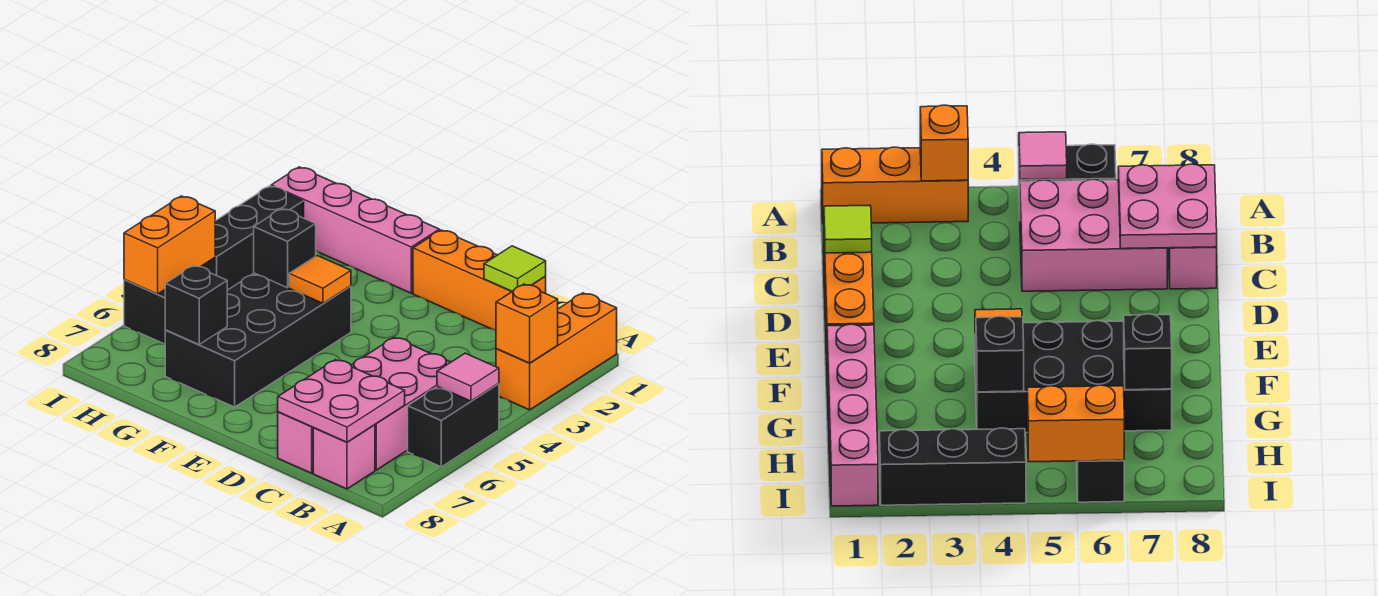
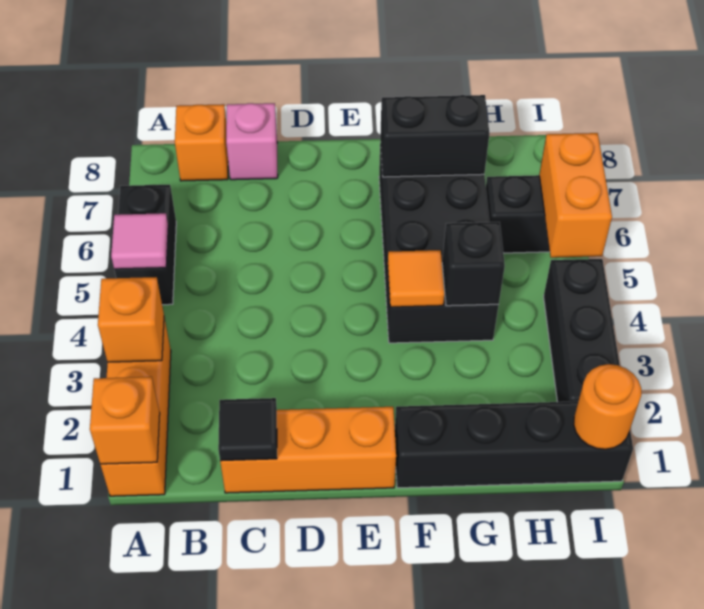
none -> orange brick A1 level 2
pink brick B5:C7 level 1 -> none
pink plate B7:C8 level 2 -> none
pink brick B8 level 1 -> orange brick B8 level 1
lime tile C1 level 2 -> black tile C1 level 2
pink brick F1:I1 level 1 -> black brick F1:I1 level 1
black brick G7 level 2 -> black brick F7:G7 level 2
none -> orange round brick I1 level 2

